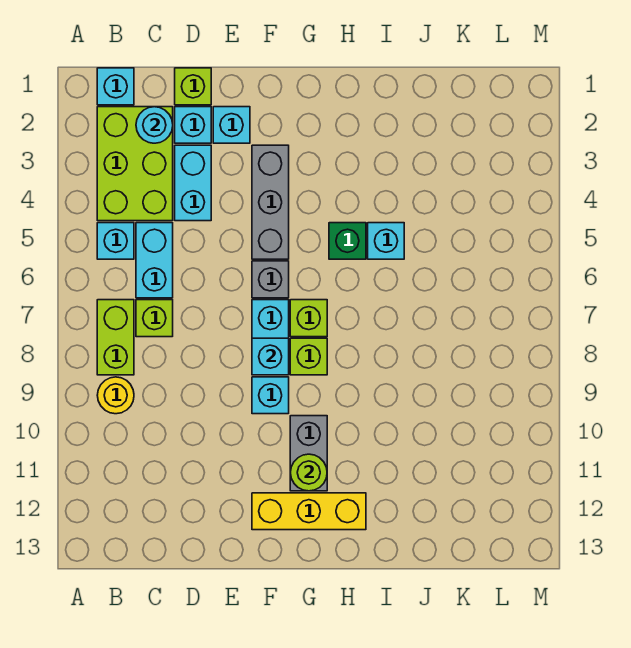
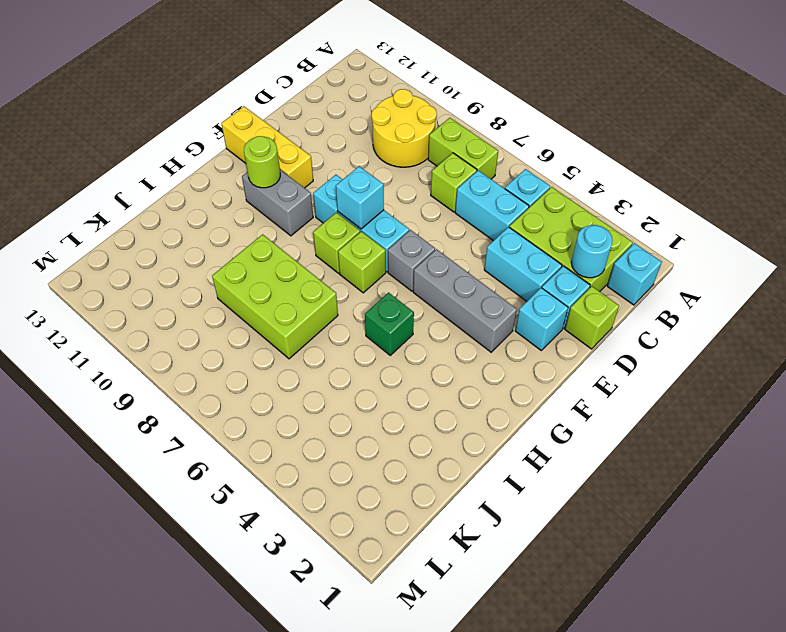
yellow round brick B9 level 1 -> yellow round brick B9:C10 level 1
yellow brick F12:H12 level 1 -> yellow brick F11:F13 level 1
cyan brick I5 level 1 -> none
none -> lime brick I7:J9 level 1

